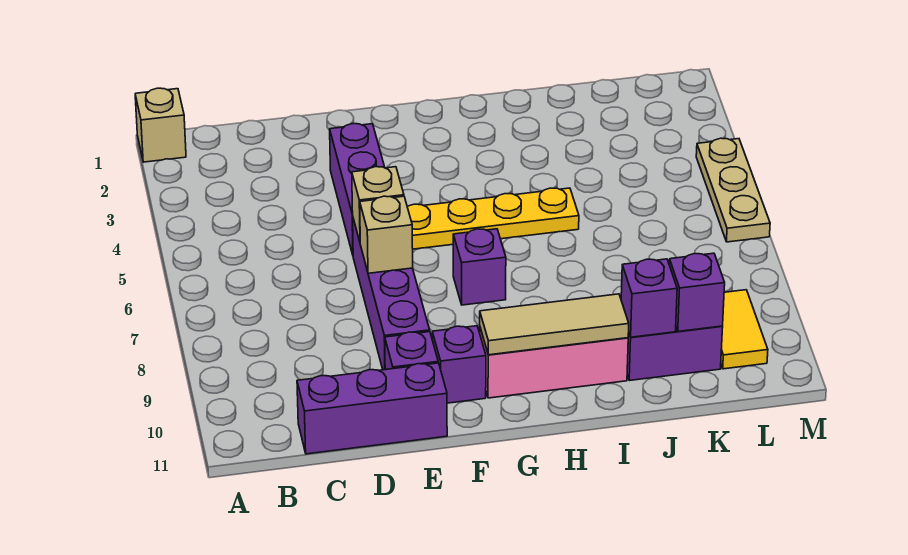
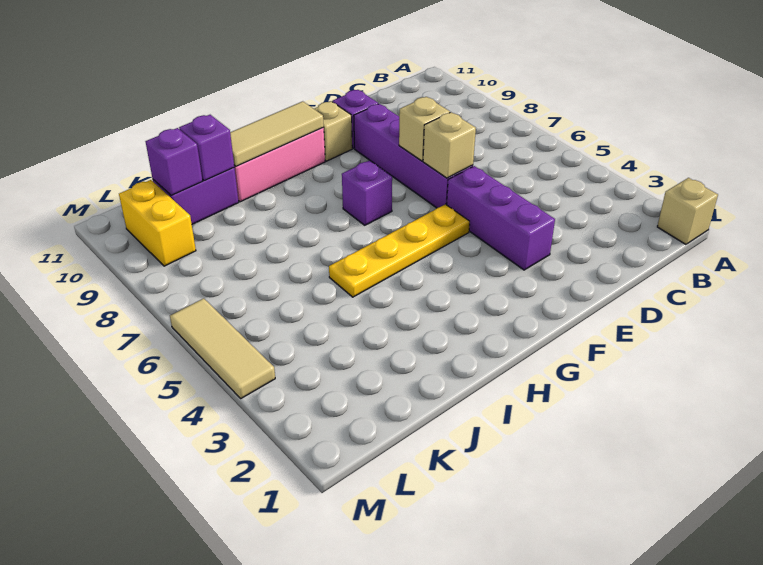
purple brick C11:E11 level 1 -> none
purple brick F10 level 1 -> tan brick F10 level 1
yellow tile L9:L10 level 1 -> yellow brick L9:L10 level 1
tan plate M4:M6 level 1 -> tan tile M4:M6 level 1

